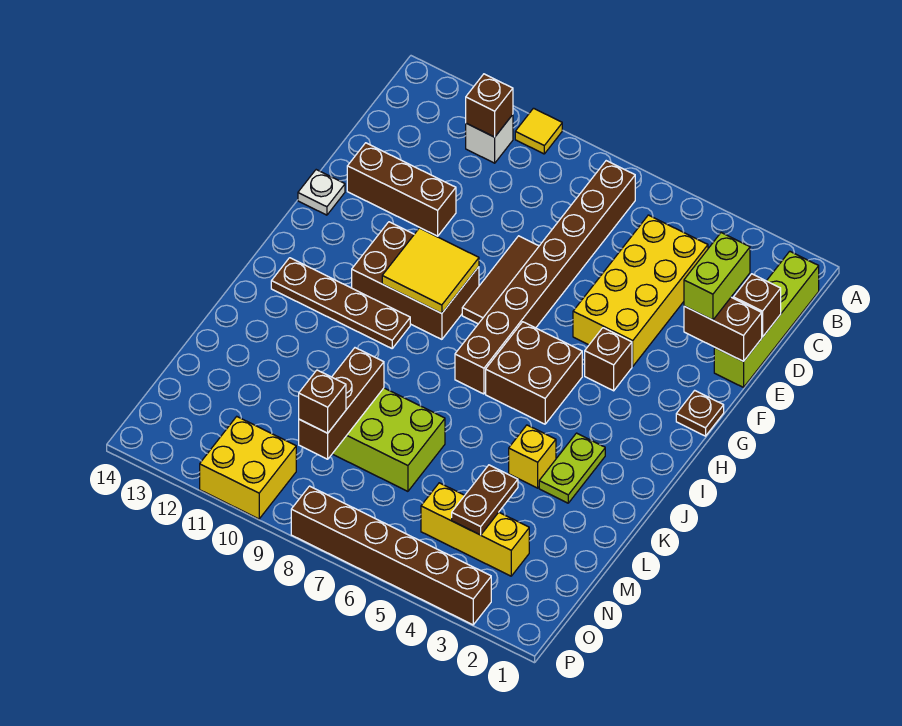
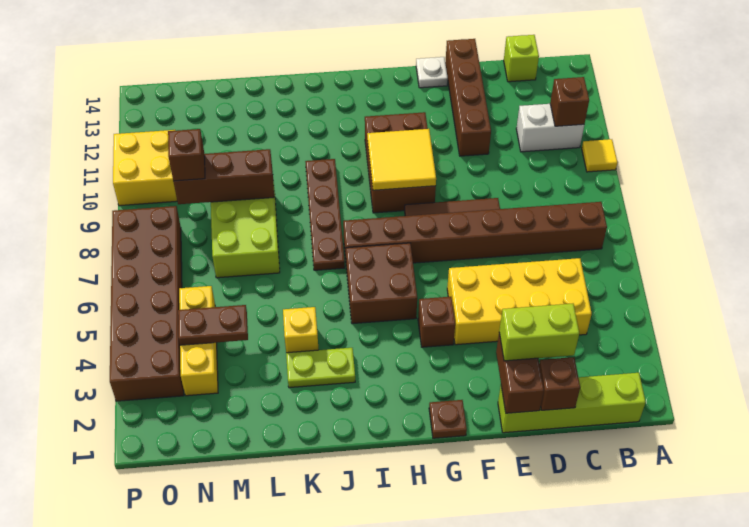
white brick B11 level 1 -> white brick B11:C11 level 1
none -> lime brick C14 level 1
brown brick E11:E13 level 1 -> brown brick E11:E14 level 1
brown plate I10:I13 level 1 -> brown plate J7:J10 level 1
brown brick P3:P8 level 1 -> brown brick O3:P8 level 1

